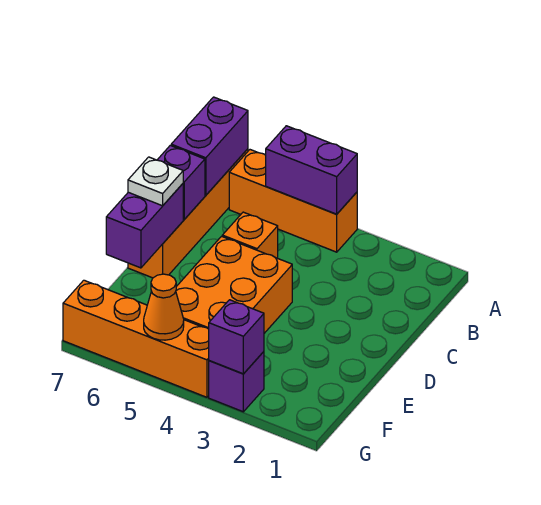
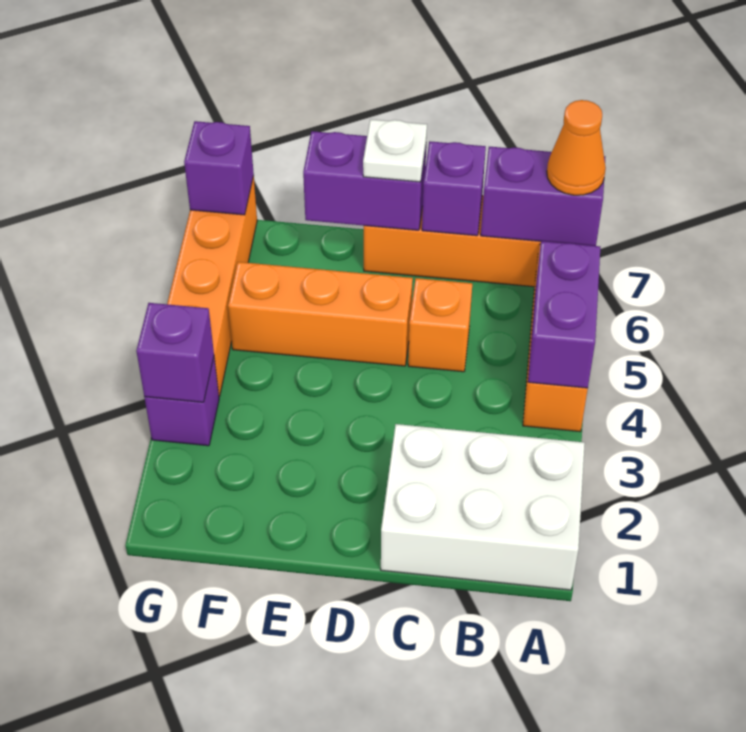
none -> white brick A1:C2 level 1
orange brick D4:F5 level 1 -> orange brick D5:F5 level 1
orange cone G5 level 2 -> orange cone A7 level 3
none -> purple brick G7 level 2

